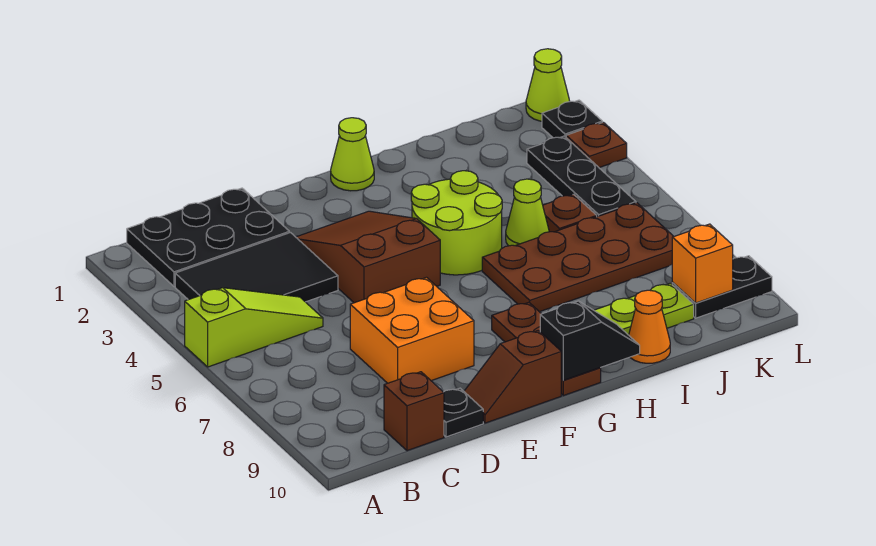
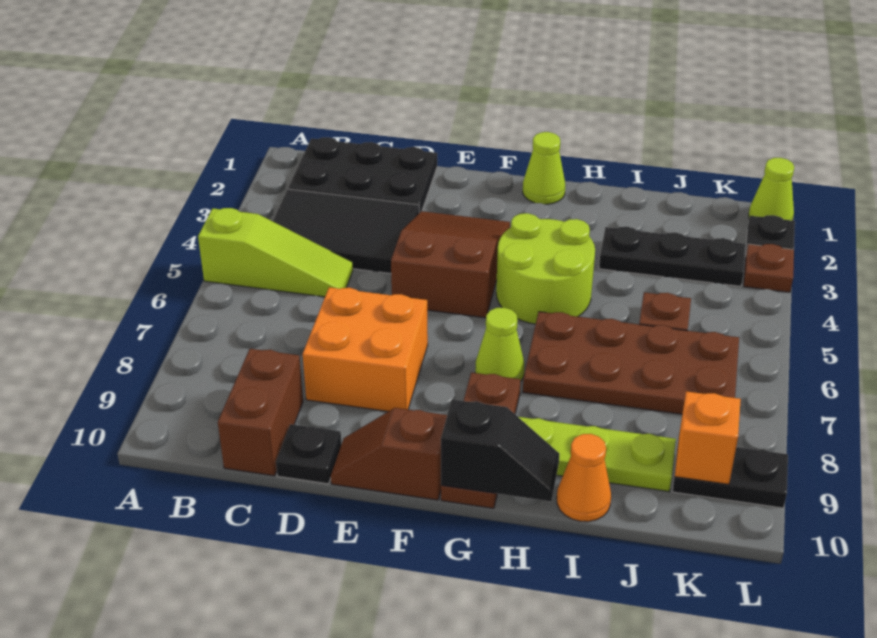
brown brick C10 level 1 -> brown brick C9:C10 level 1
lime cone I5 level 1 -> lime cone G7 level 1
black plate K3:K5 level 1 -> black plate I3:K3 level 1

